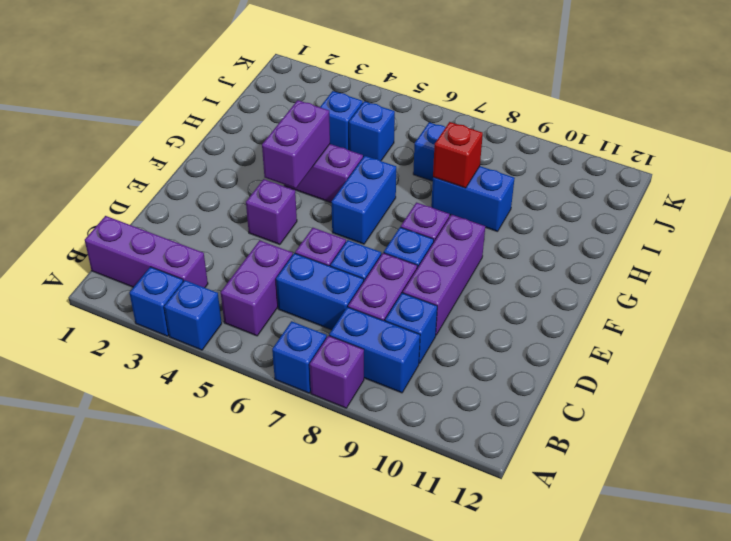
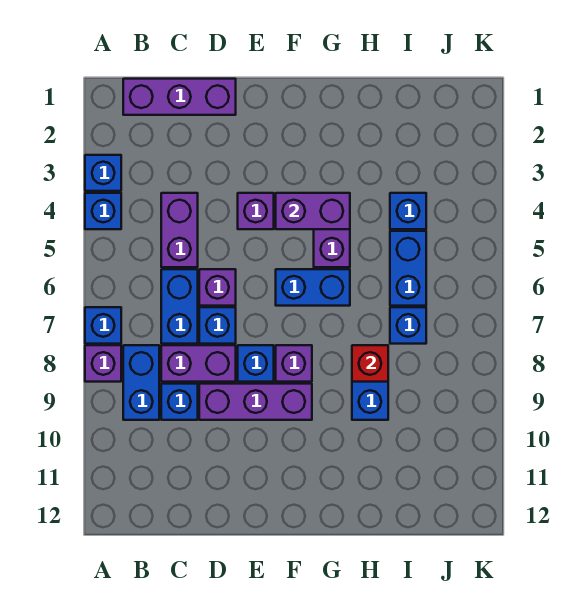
purple brick B1:B3 level 1 -> purple brick B1:D1 level 1
purple brick B5:C5 level 1 -> purple brick C4:C5 level 1
blue brick I5 level 1 -> blue brick I5:I6 level 1

